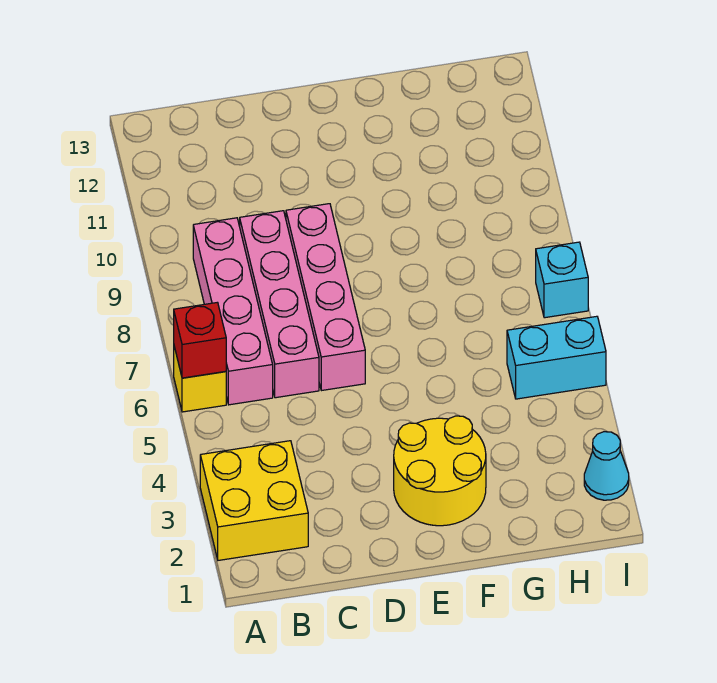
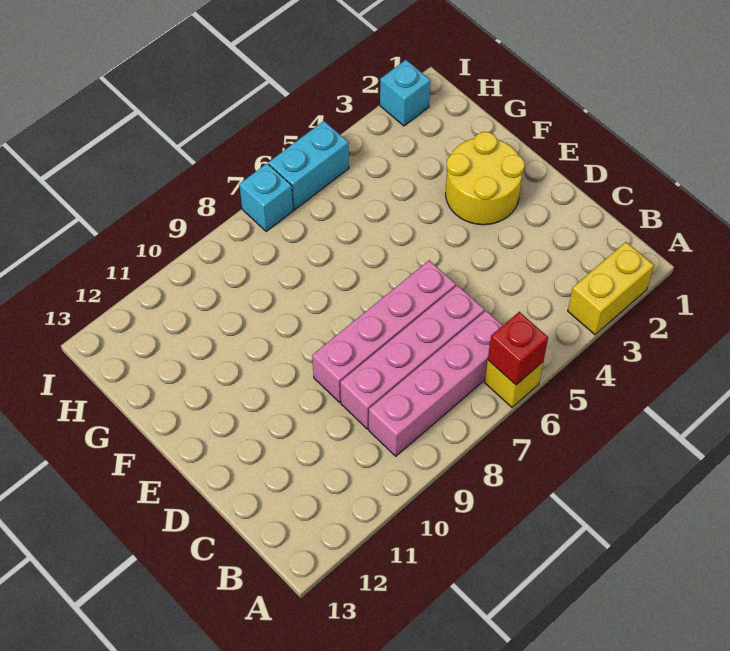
yellow brick A2:B3 level 1 -> yellow brick A2:A3 level 1
cyan brick H5:I5 level 1 -> cyan brick I5:I6 level 1
cyan cone I2 level 1 -> cyan brick I2 level 1

